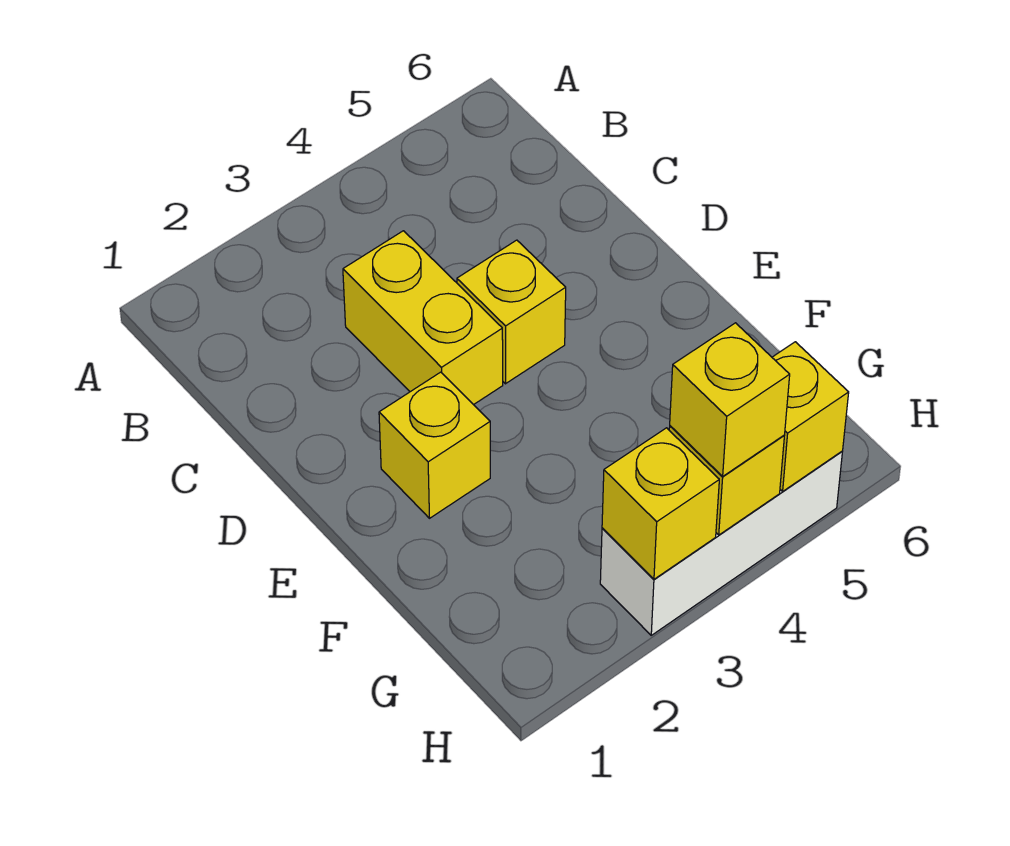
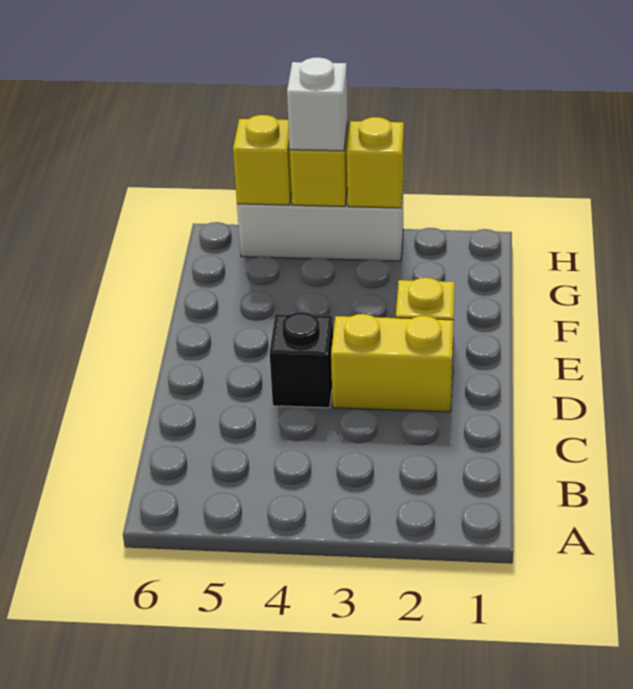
yellow brick C3:D3 level 1 -> yellow brick D2:D3 level 1
yellow brick D4 level 1 -> black brick D4 level 1
yellow brick H4 level 3 -> white brick H4 level 3

